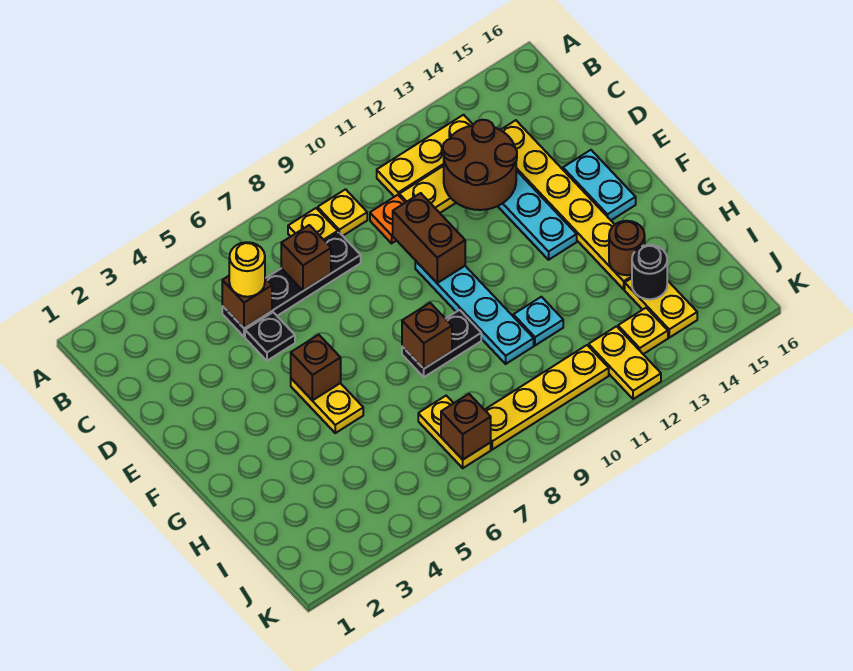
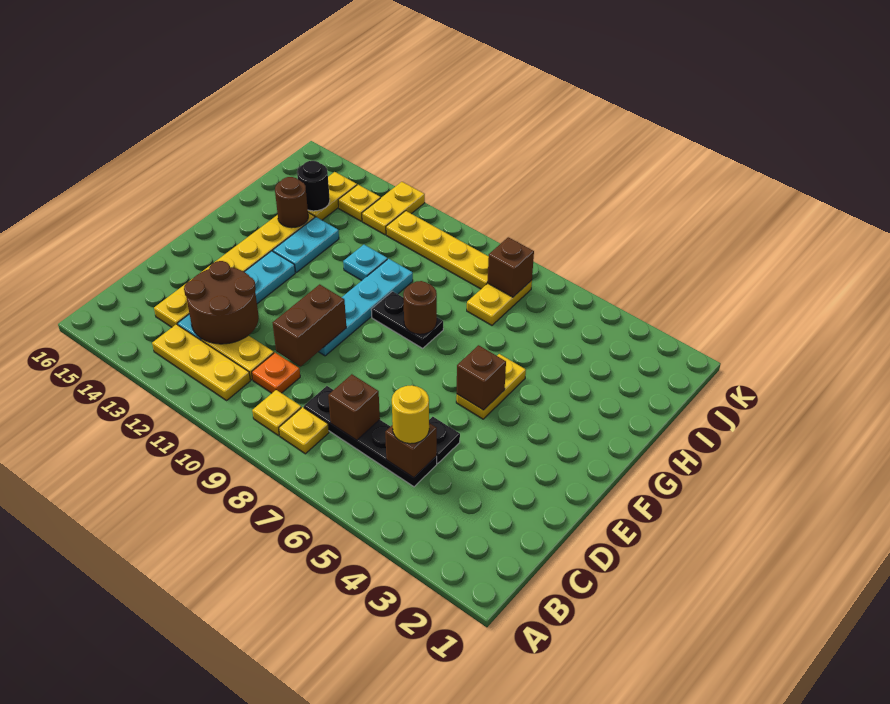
cyan plate E15:F15 level 1 -> cyan plate G13:H13 level 1
brown brick G8 level 2 -> brown round brick G8 level 2

